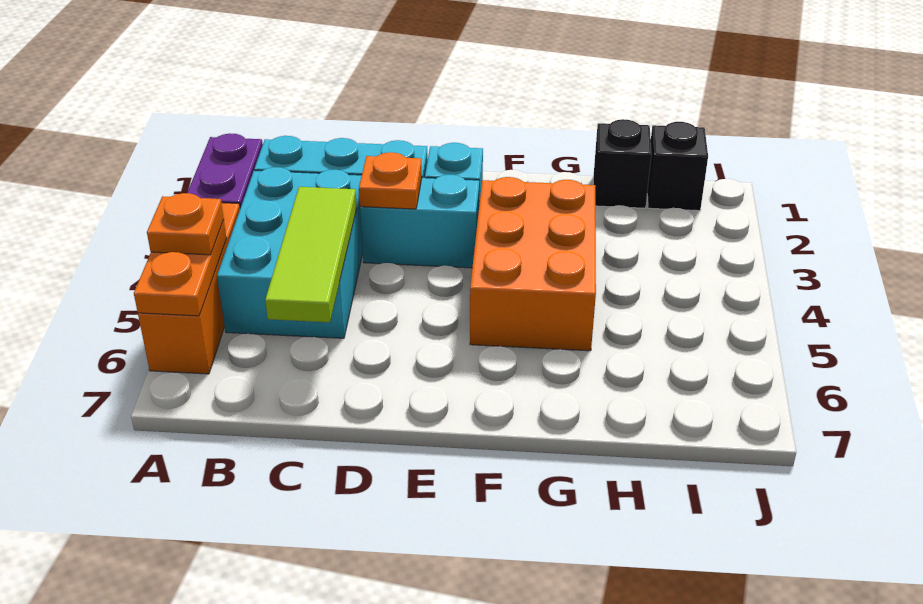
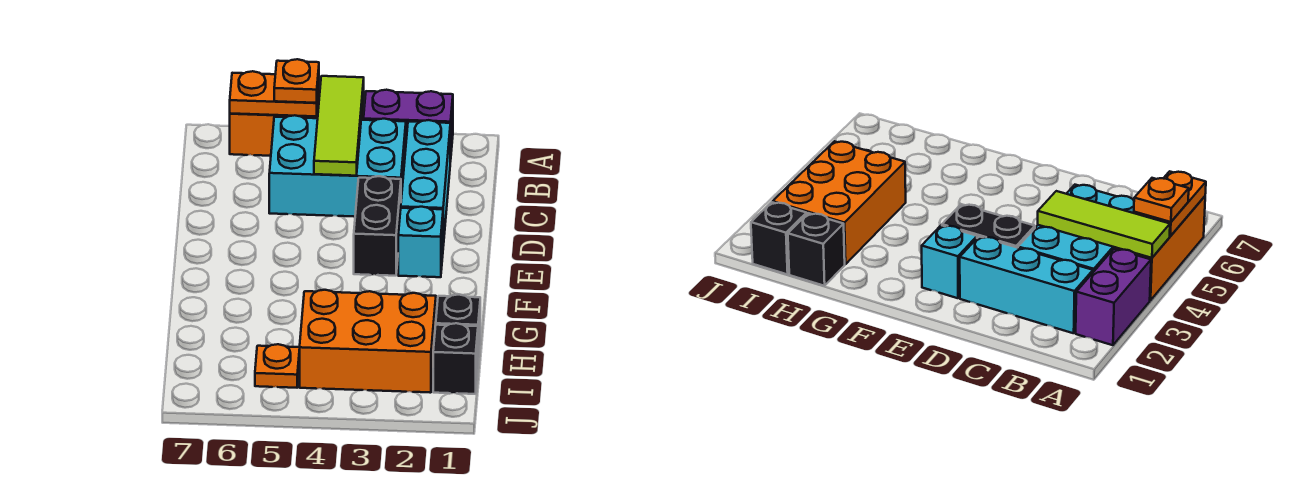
lime tile C4:C6 level 2 -> lime tile A4:C4 level 2
cyan brick D3:E3 level 1 -> black brick D3:E3 level 1
orange plate D3 level 2 -> orange plate I5 level 1
orange brick F3:G5 level 1 -> orange brick H2:I4 level 1

